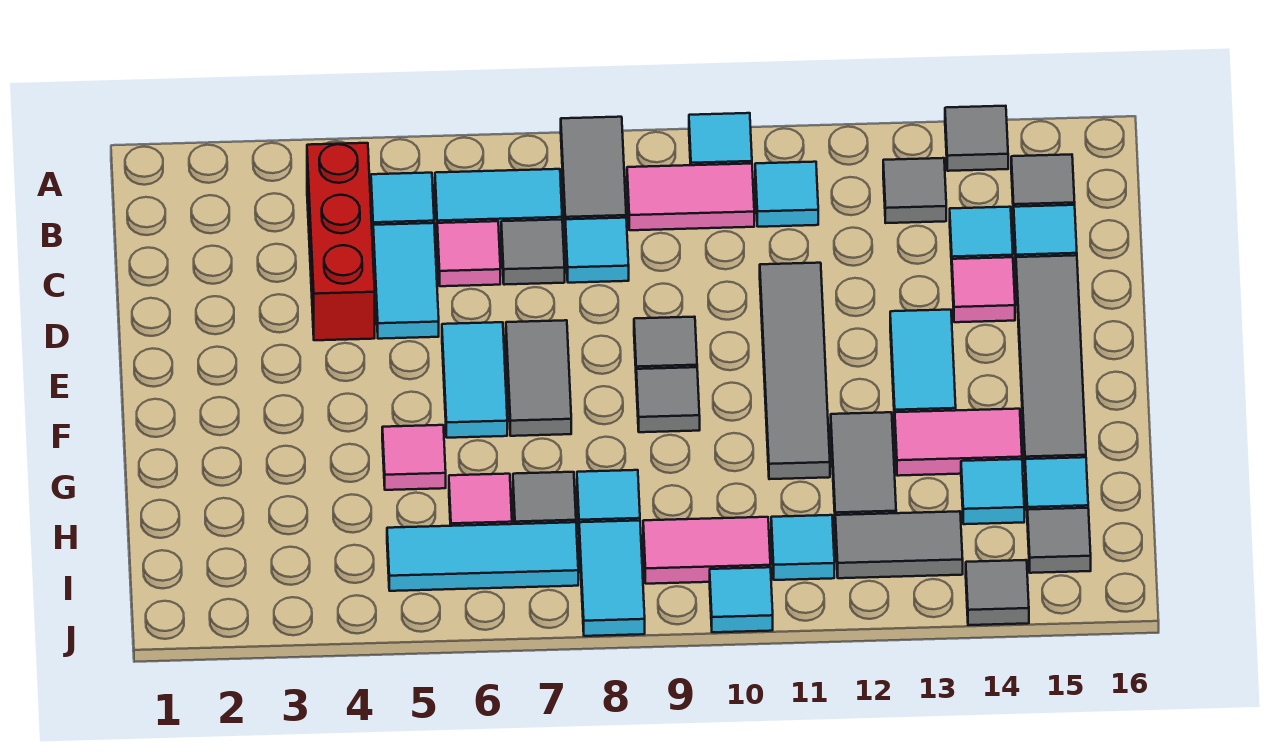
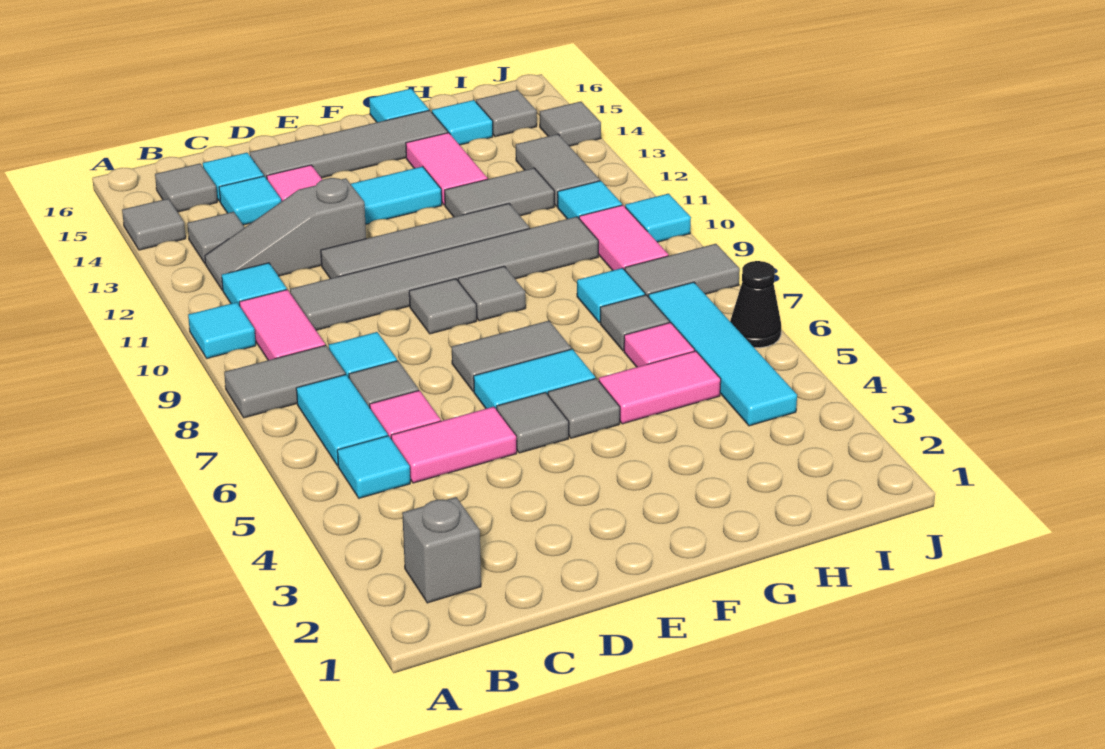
none -> grey brick B2 level 1
red brick B4:D4 level 1 -> none
none -> grey slope B12:D12 level 1 top D
cyan tile C5:D5 level 1 -> pink tile C5:D5 level 1
none -> grey tile C10:H10 level 1
none -> grey tile E5 level 1
none -> grey tile F5 level 1
pink tile G5 level 1 -> pink tile G5:H5 level 1
cyan tile H14 level 1 -> cyan tile G16 level 1
cyan tile I5:I7 level 1 -> cyan tile I4:I7 level 1
cyan tile I8:J8 level 1 -> grey tile I8:J8 level 1
none -> black cone J6 level 1

